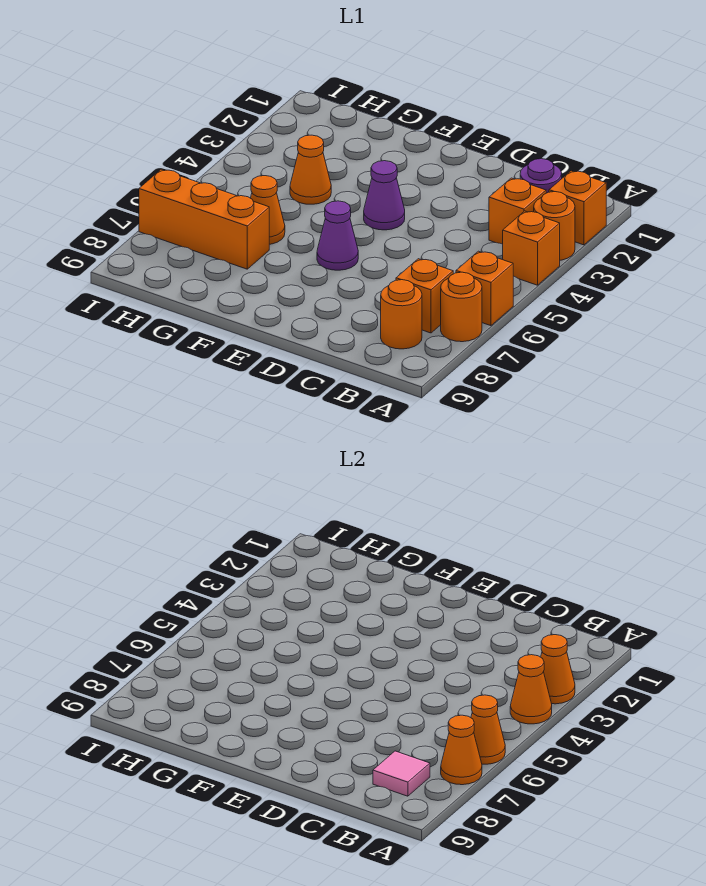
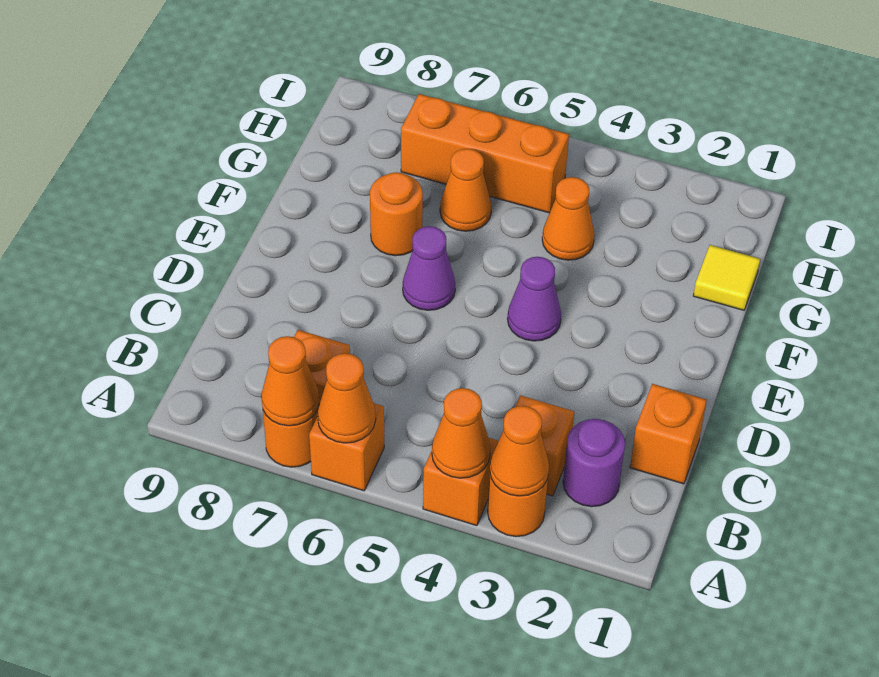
orange brick A2 level 1 -> orange brick C1 level 1
orange round brick B8 level 1 -> orange round brick F7 level 1
pink tile B8 level 2 -> none
none -> yellow tile G1 level 1
orange brick G7:I7 level 1 -> orange brick H5:H7 level 1

